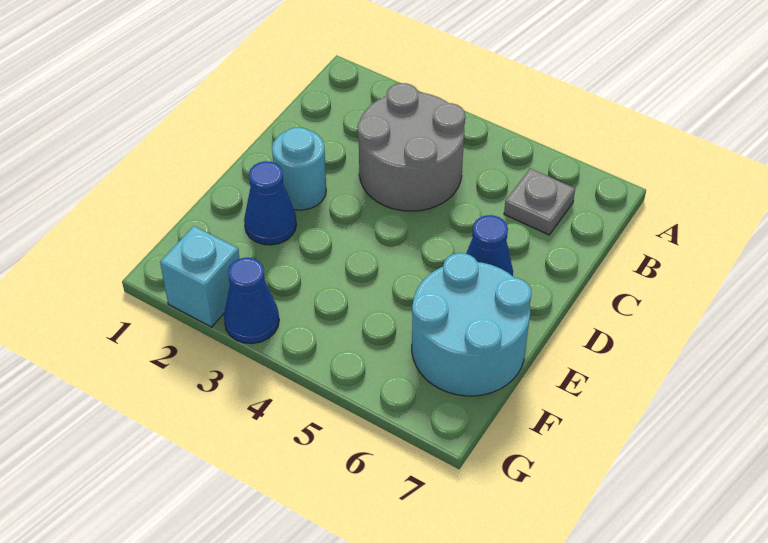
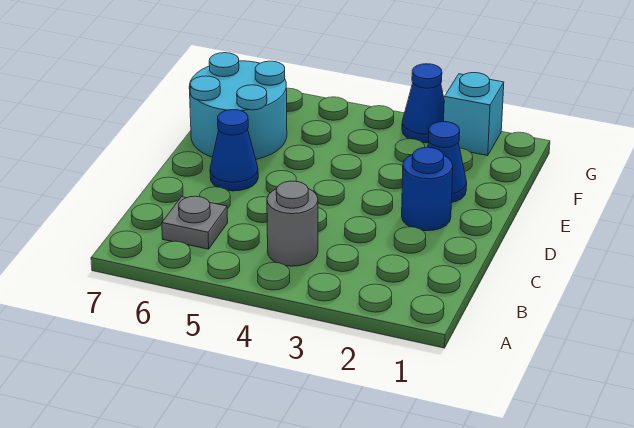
grey round brick B3:C4 level 1 -> grey round brick B4 level 1
cyan round brick D2 level 1 -> blue round brick D2 level 1

